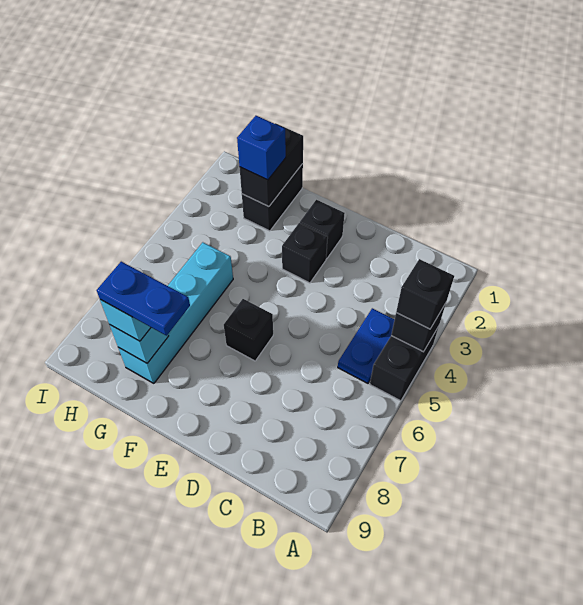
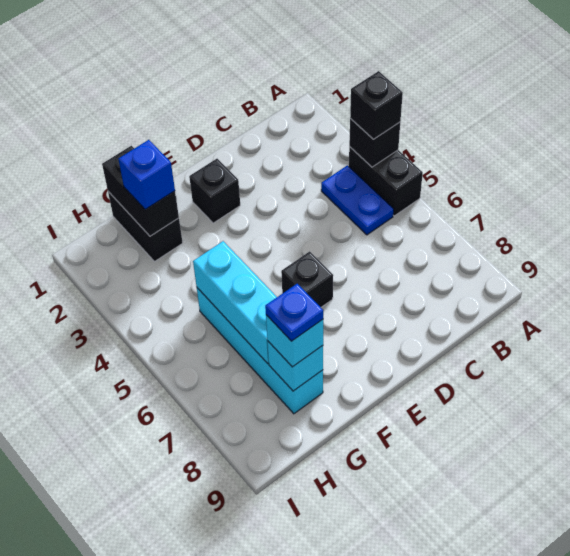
black brick E3 level 1 -> none
blue plate F8:G8 level 4 -> blue plate G8 level 4
none -> cyan brick G5:G7 level 2

